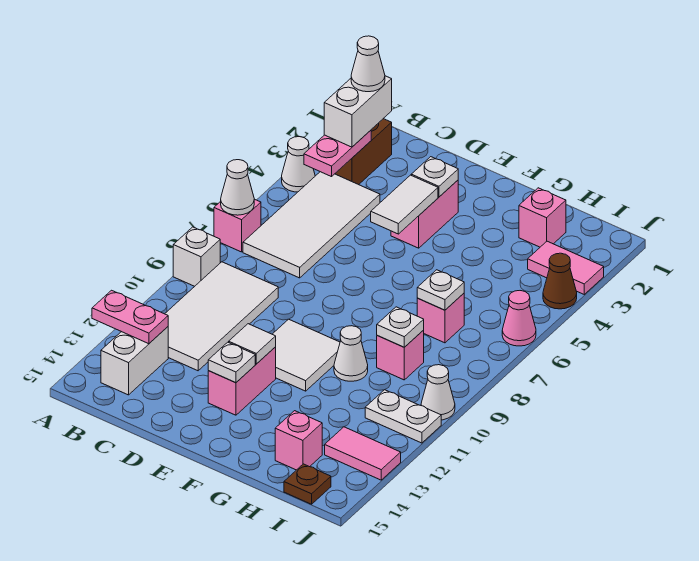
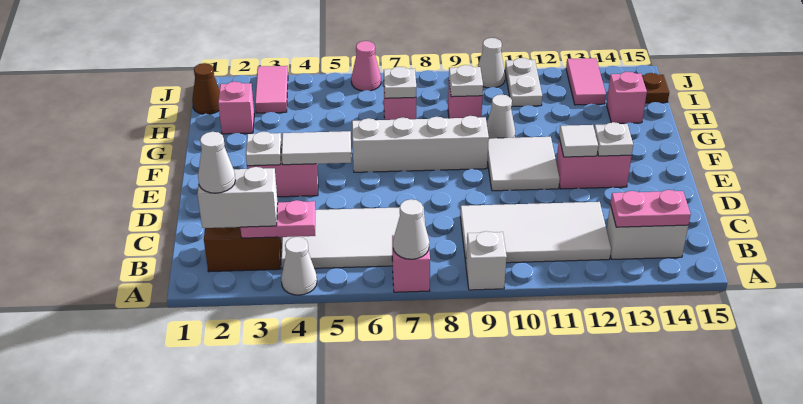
pink plate A13:B13 level 2 -> pink plate B13:B14 level 2
none -> white brick F6:F9 level 1
brown cone J4 level 1 -> brown cone I1 level 1

